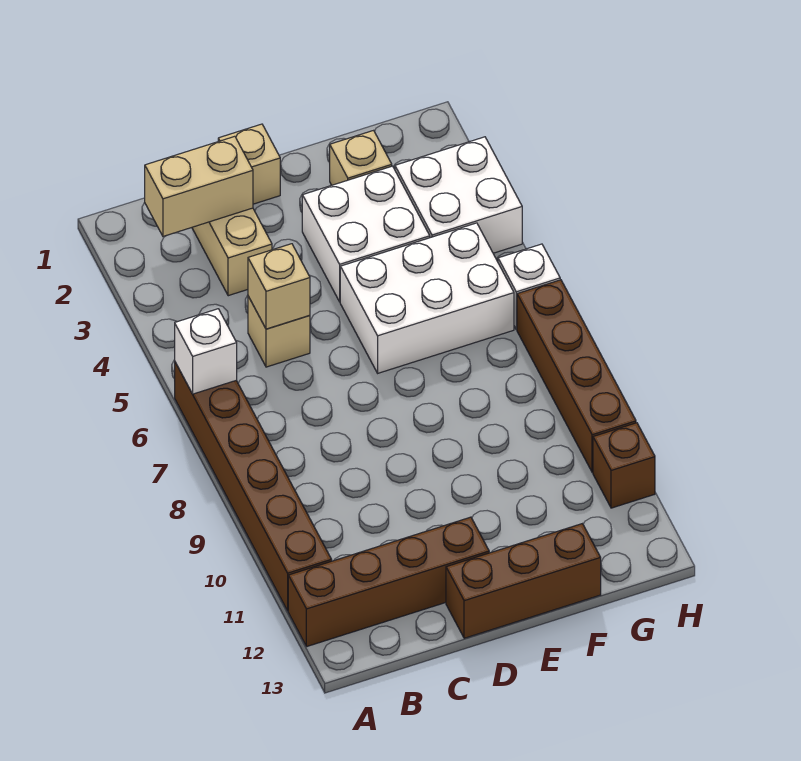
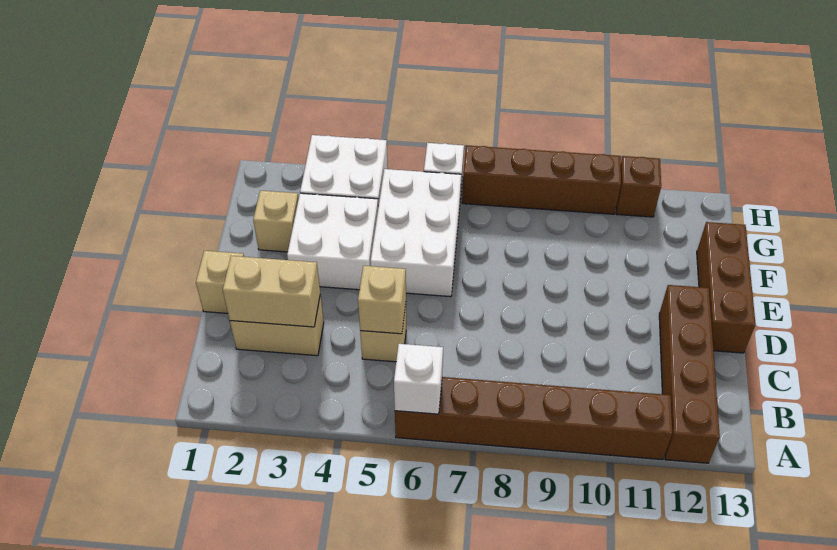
tan brick B2:C2 level 2 -> tan brick C2:C3 level 2

